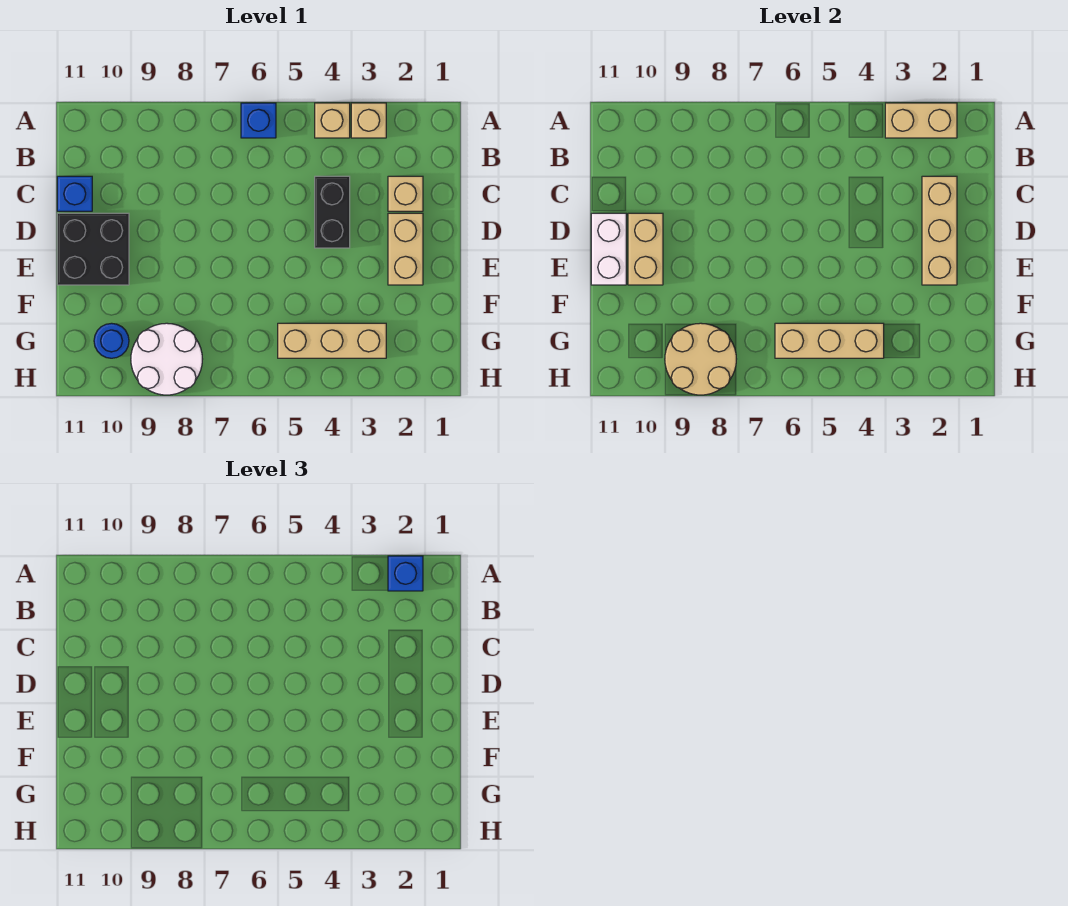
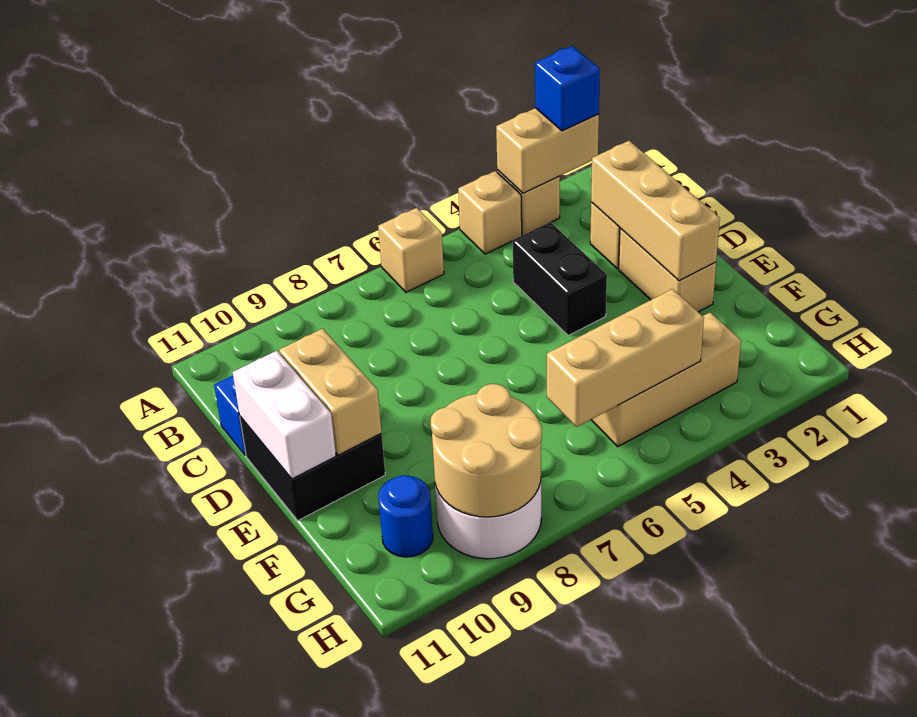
blue brick A6 level 1 -> tan brick A6 level 1

